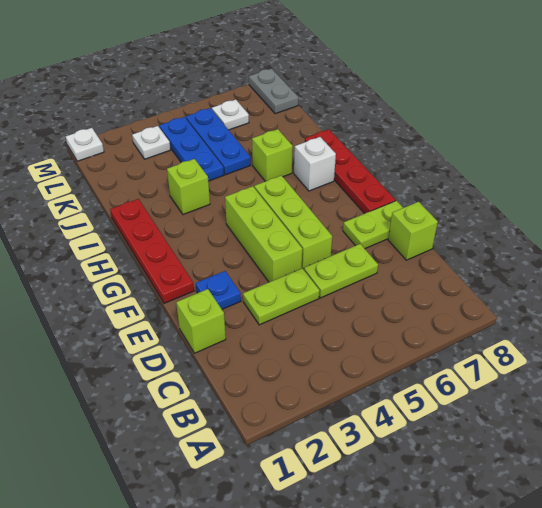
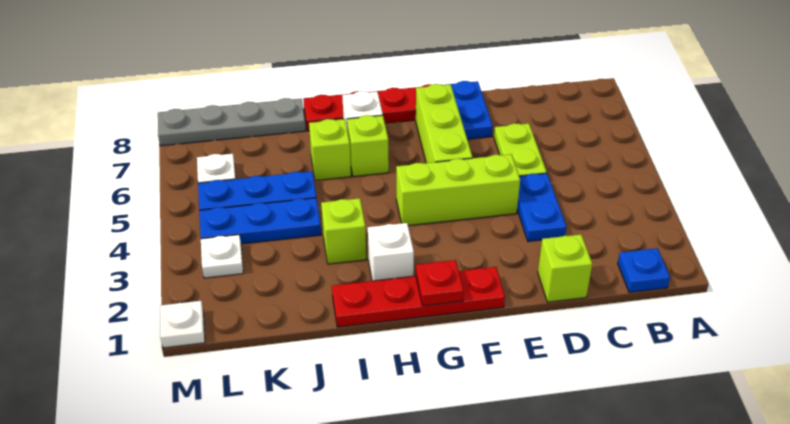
lime plate D3:D4 level 1 -> blue plate D3:D4 level 1
lime brick D8 level 1 -> lime brick H6 level 1
blue plate E2 level 1 -> blue plate B1 level 1
lime brick E5:G5 level 1 -> lime brick F5:F7 level 1
lime plate E7:E8 level 1 -> blue plate E7:E8 level 1
none -> red plate G1 level 2
none -> white brick H2 level 1
grey plate L8:M8 level 1 -> grey plate J8:M8 level 1

